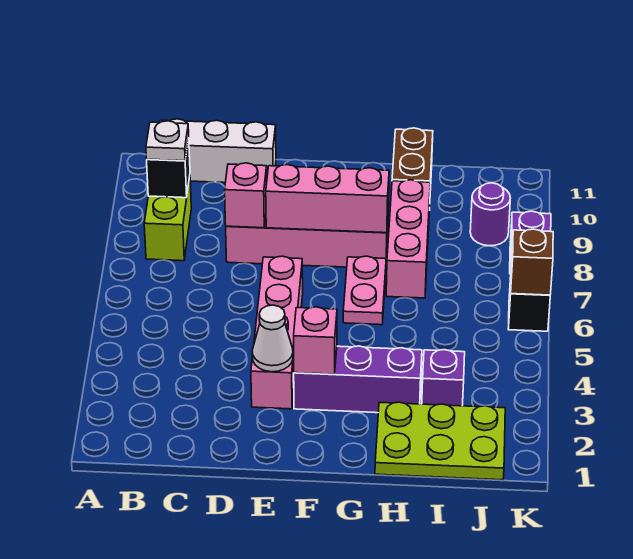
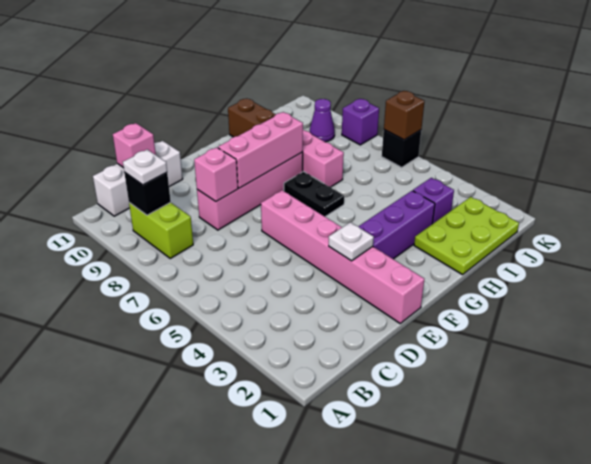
pink brick E3:E6 level 1 -> pink brick E1:E6 level 1
white cone E3 level 2 -> white plate E3 level 2
pink brick F3 level 2 -> pink brick C11 level 2
pink plate G6:G7 level 1 -> black plate G6:G7 level 1
purple round brick J9 level 1 -> purple cone J9 level 1

